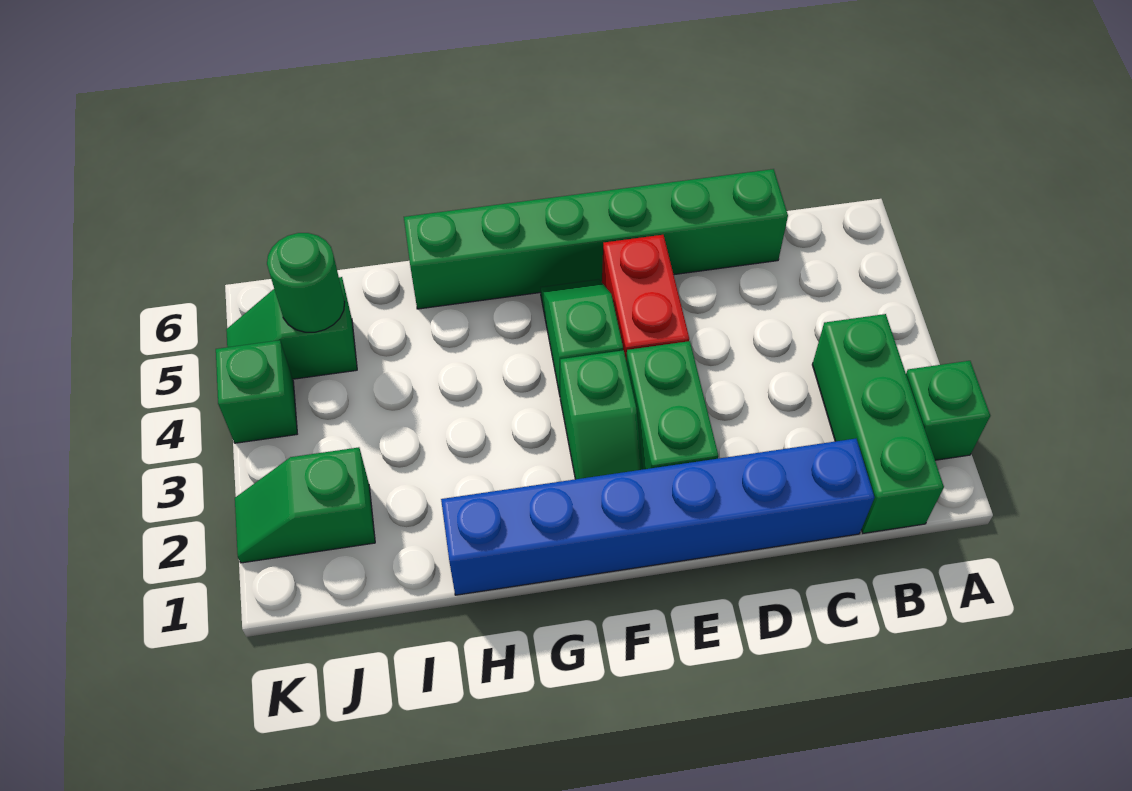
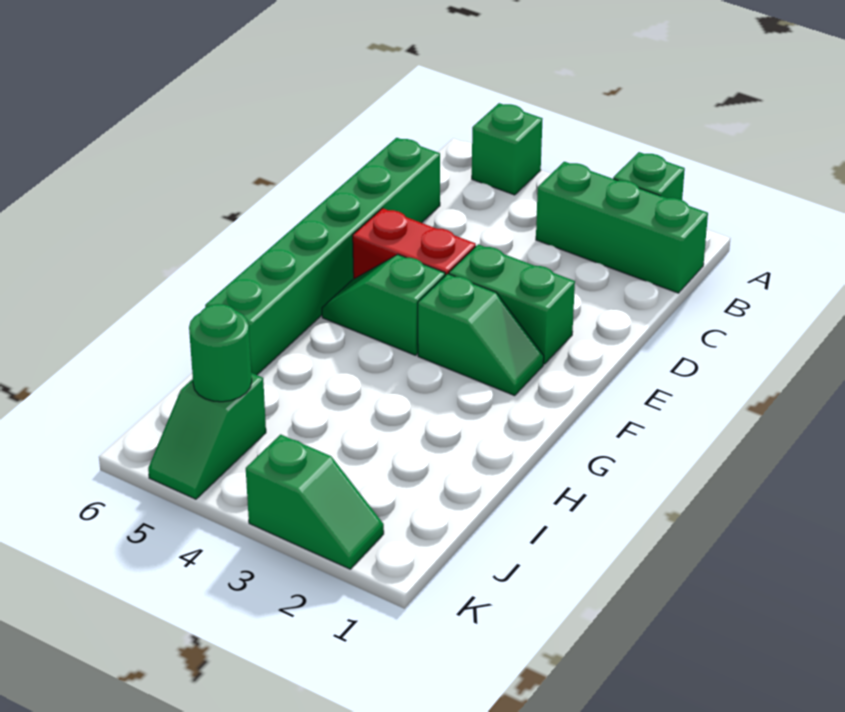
blue brick C1:H1 level 1 -> none
green slope J2:K2 level 1 top J -> green slope K2:K3 level 1 top 3
green brick K4 level 1 -> green brick A5 level 1

